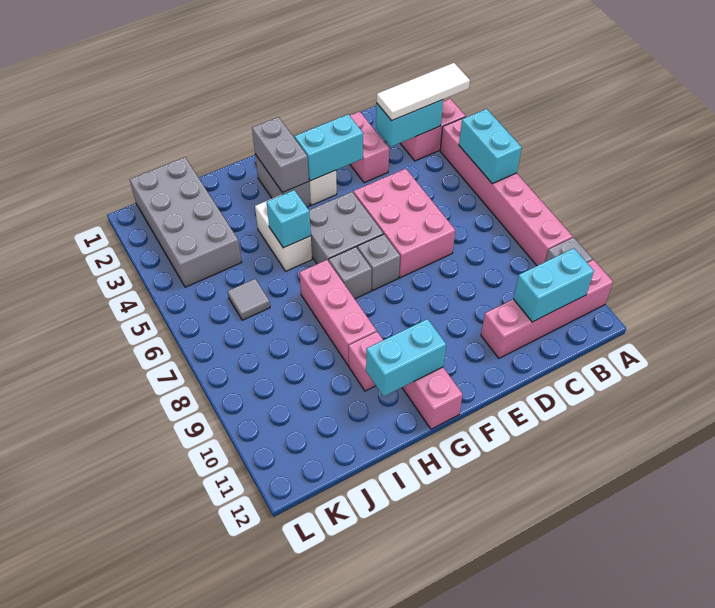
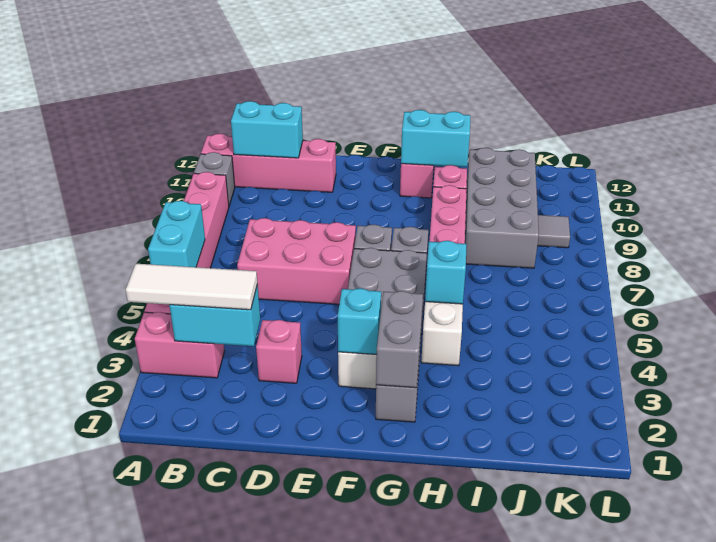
pink brick D2:D3 level 1 -> pink brick D3 level 1
pink brick D5:E7 level 1 -> pink brick C6:E7 level 1
cyan brick E3:F3 level 2 -> cyan brick F3 level 2
grey brick J1:K4 level 1 -> grey brick I8:J11 level 1
grey tile J6 level 1 -> grey tile K9 level 1

